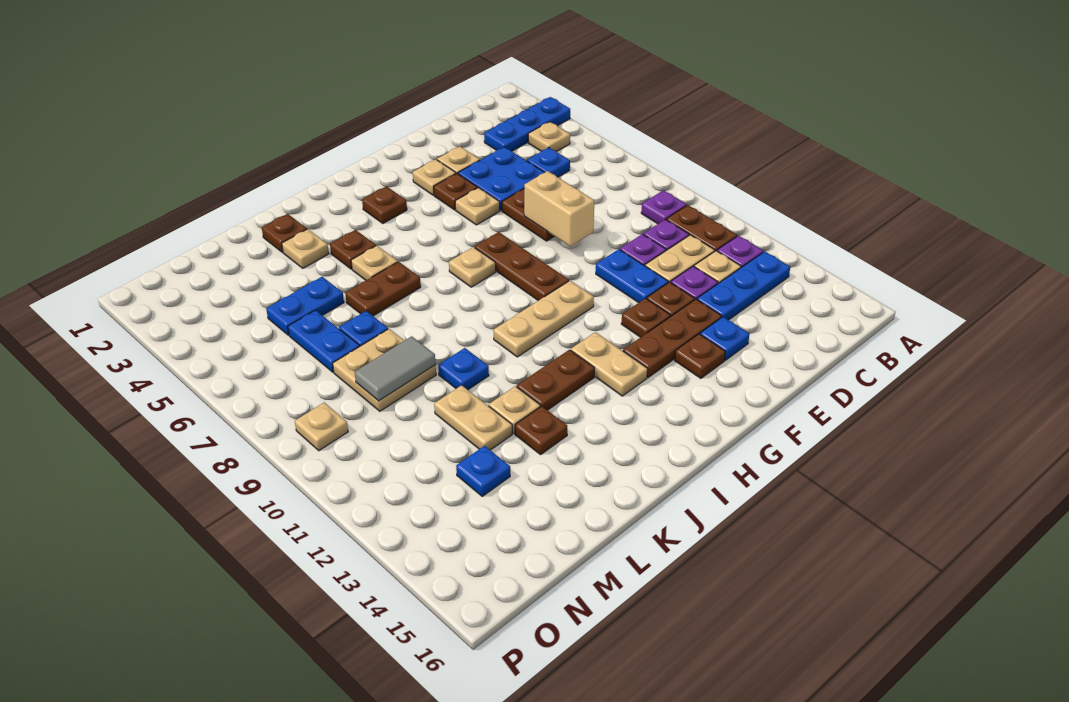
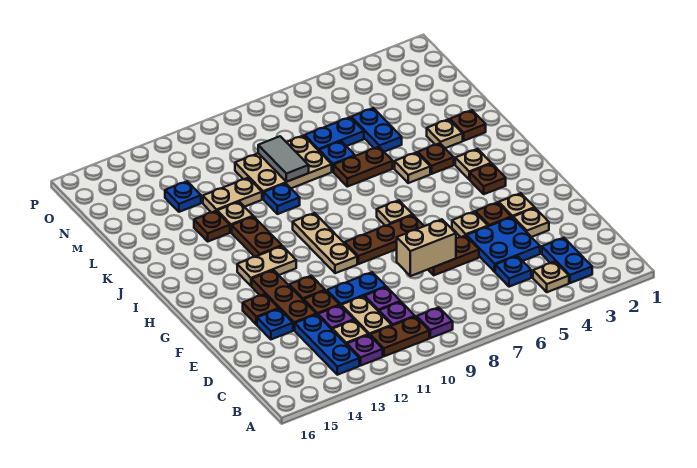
blue plate A3:C3 level 1 -> blue plate B3:C3 level 1
brown plate J6:K6 level 1 -> brown plate K6:K7 level 1
tan plate L8:M9 level 1 -> tan plate L8:M10 level 1
tan plate O9 level 1 -> tan plate I3 level 1

